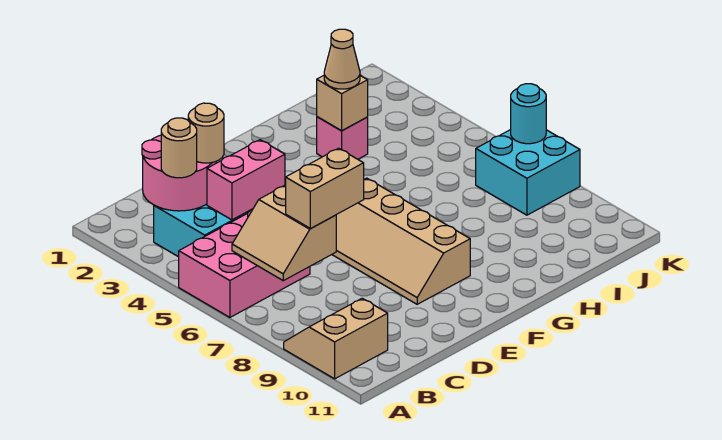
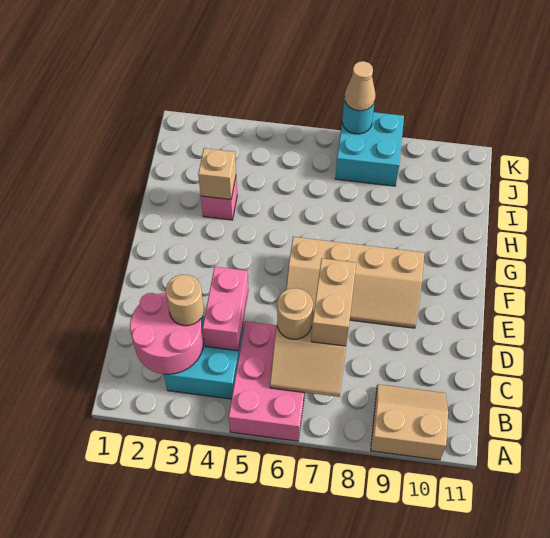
tan slope A9:B10 level 1 top 10 -> tan slope A9:B10 level 1 top A
tan round brick B3 level 3 -> tan round brick C6 level 3
tan cone H3 level 3 -> tan cone K7 level 3

